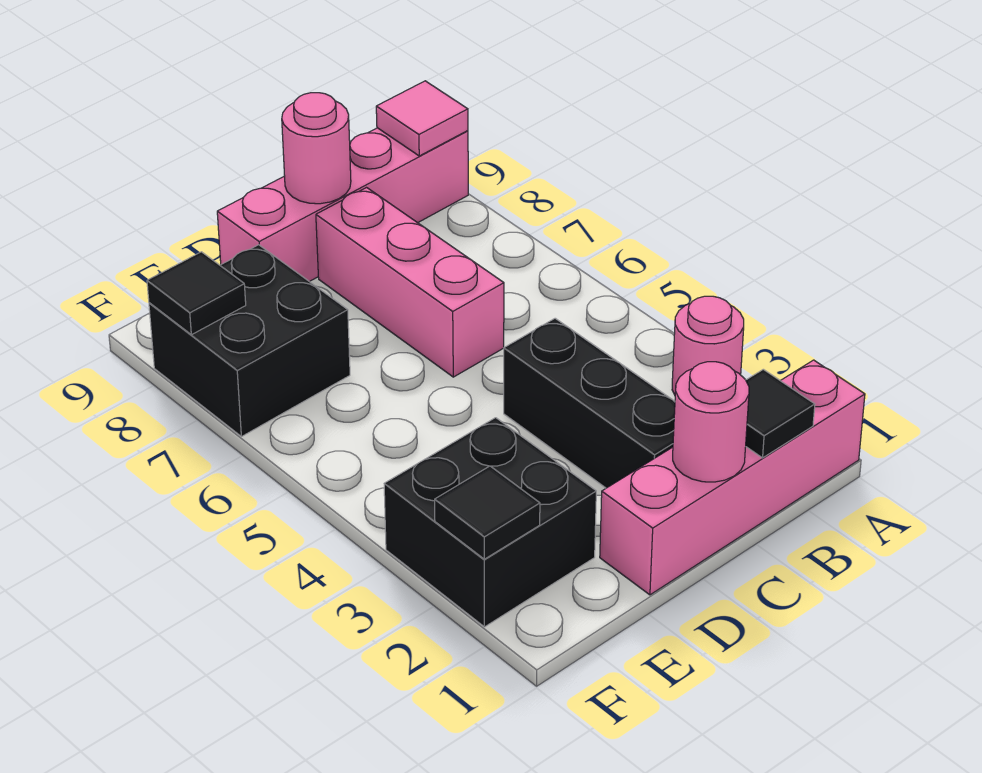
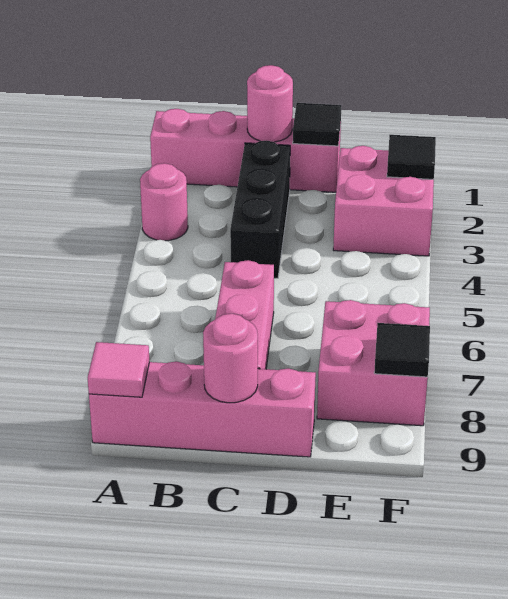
black tile B1 level 2 -> black tile D1 level 2
black brick E2:F3 level 1 -> pink brick E2:F3 level 1
black brick E7:F8 level 1 -> pink brick E7:F8 level 1

